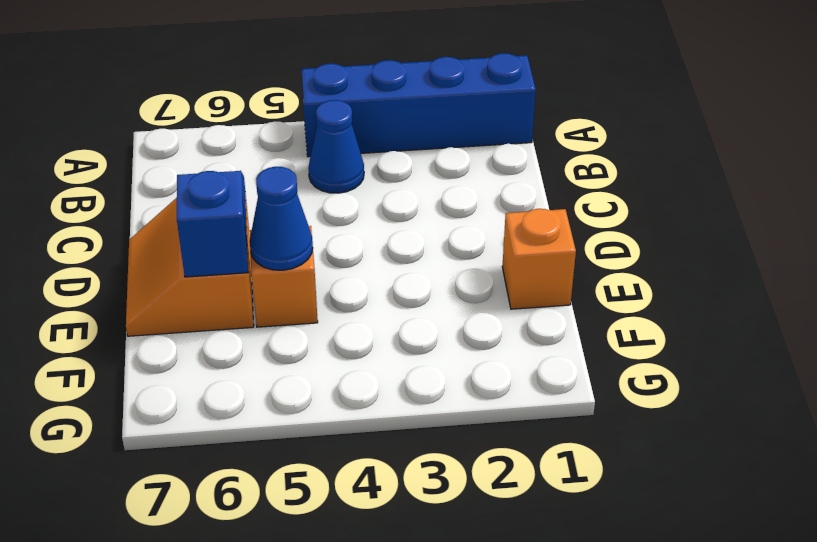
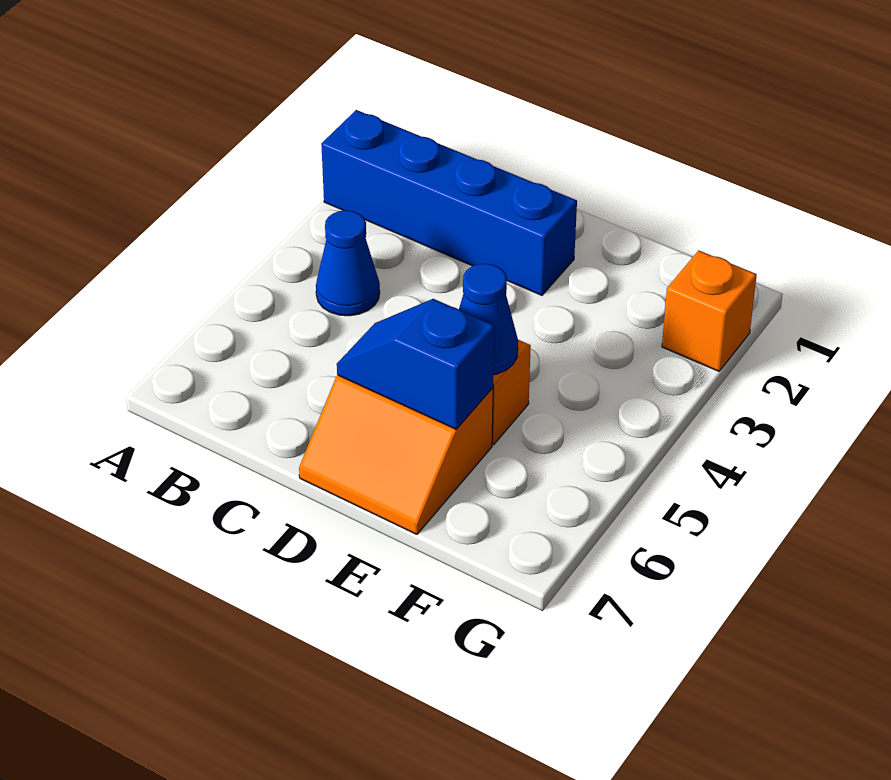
blue brick A1:A4 level 1 -> blue brick A2:D2 level 1
orange brick E1 level 1 -> orange brick G2 level 1

